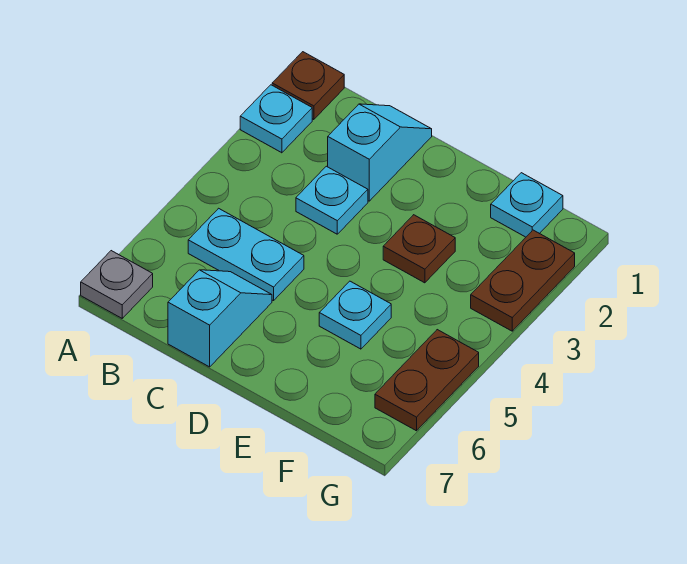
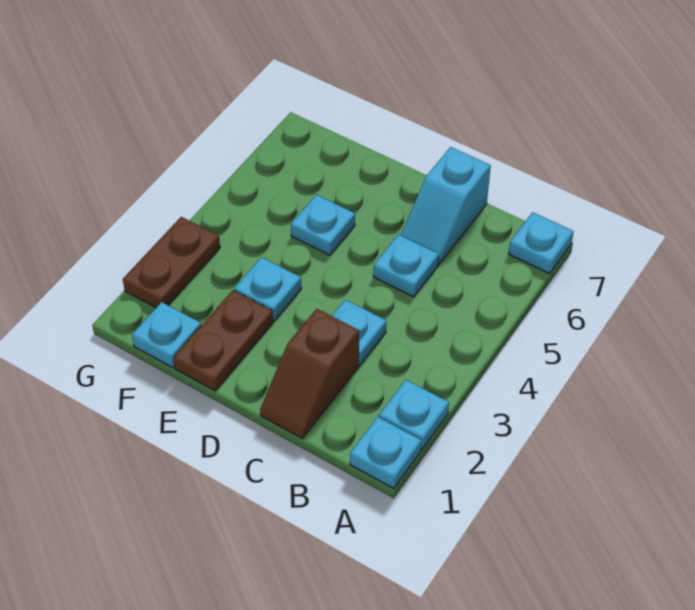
brown plate A1 level 1 -> cyan plate A1 level 1
grey plate A7 level 1 -> cyan plate A7 level 1
cyan plate B5:C5 level 1 -> cyan plate C5 level 1
cyan slope C1:C2 level 1 top 2 -> brown slope C1:C2 level 1 top 2
brown plate E3 level 1 -> cyan plate E3 level 1
brown plate G5:G6 level 1 -> brown plate E1:E2 level 1

